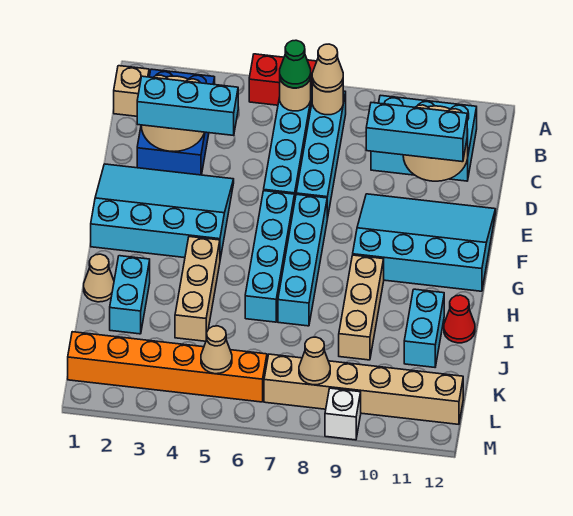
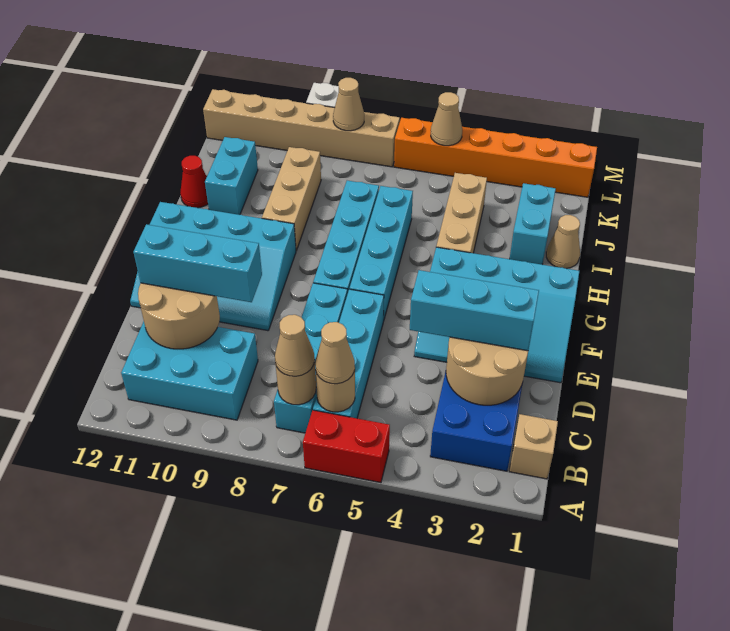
green cone B6 level 3 -> tan cone B6 level 3

